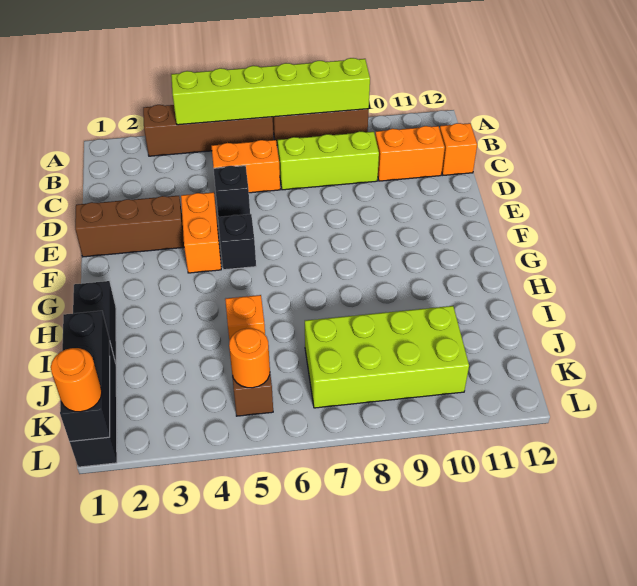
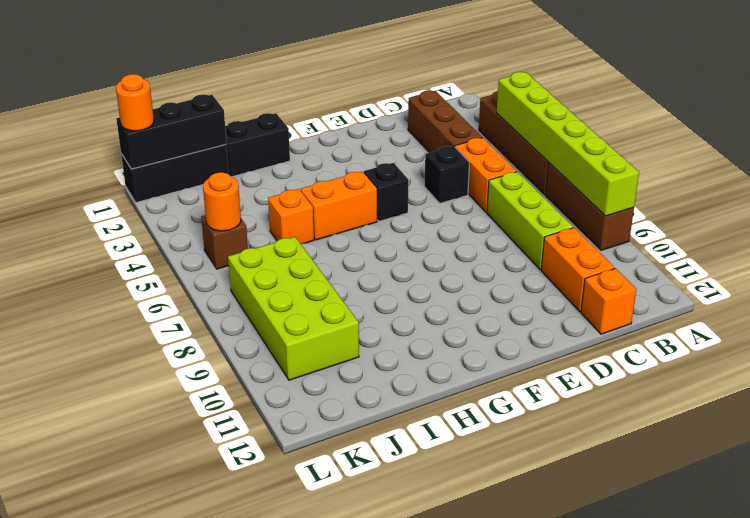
brown brick E1:E3 level 1 -> brown brick C2:C4 level 1
orange brick E4:F4 level 1 -> orange brick G5:H5 level 1

